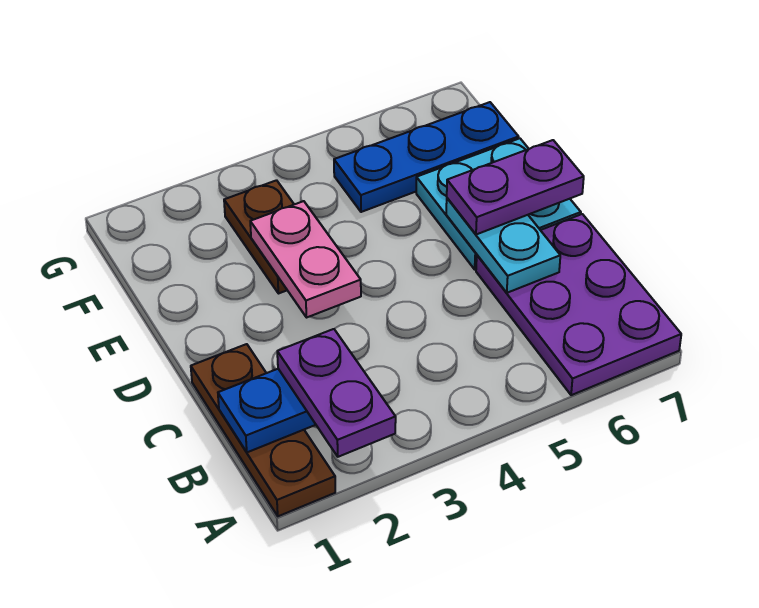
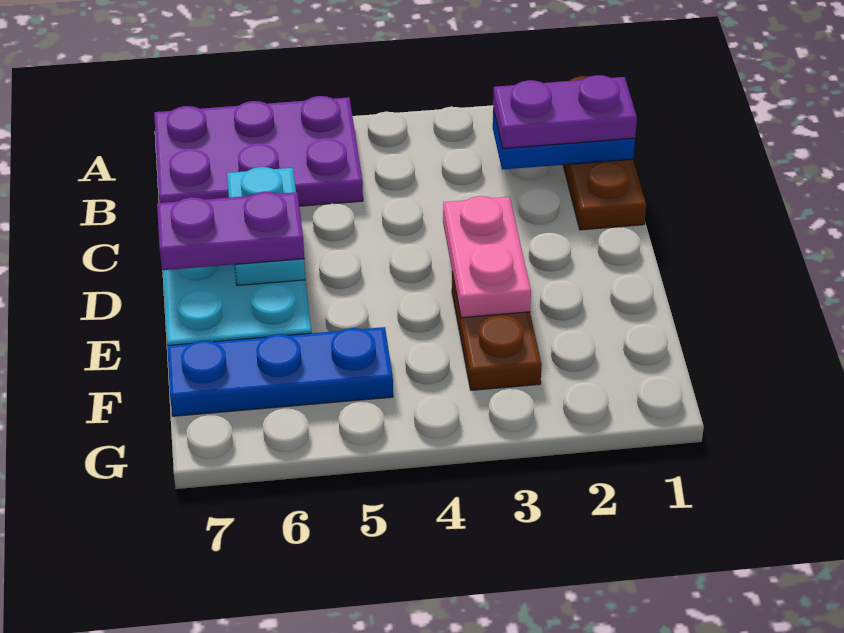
purple plate A2:B2 level 3 -> purple plate B1:B2 level 3
purple plate A6:C7 level 1 -> purple plate A5:B7 level 1

